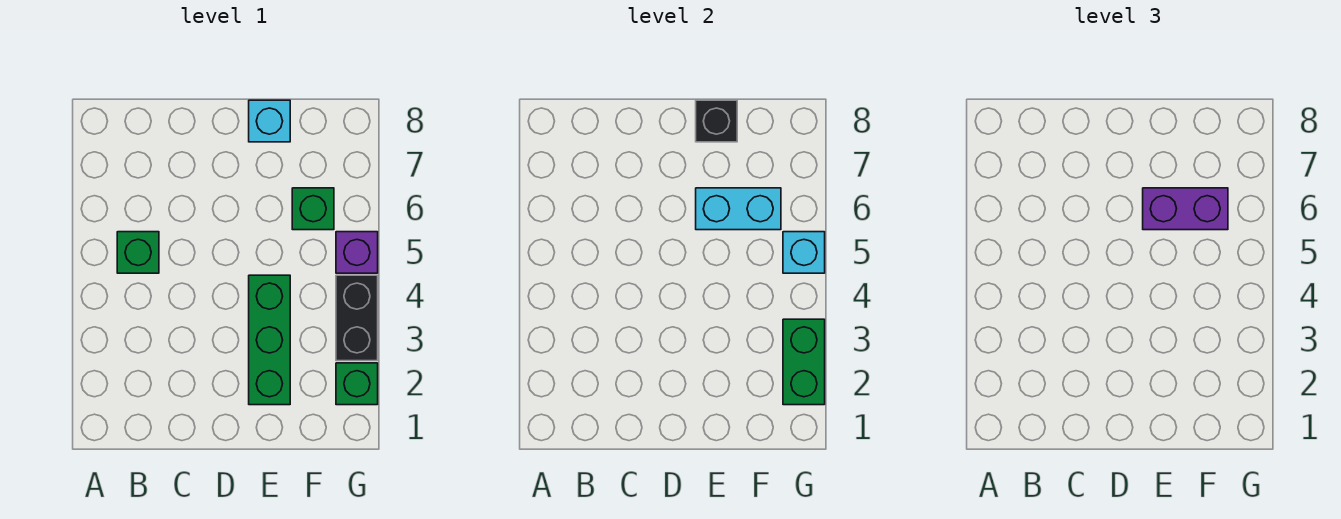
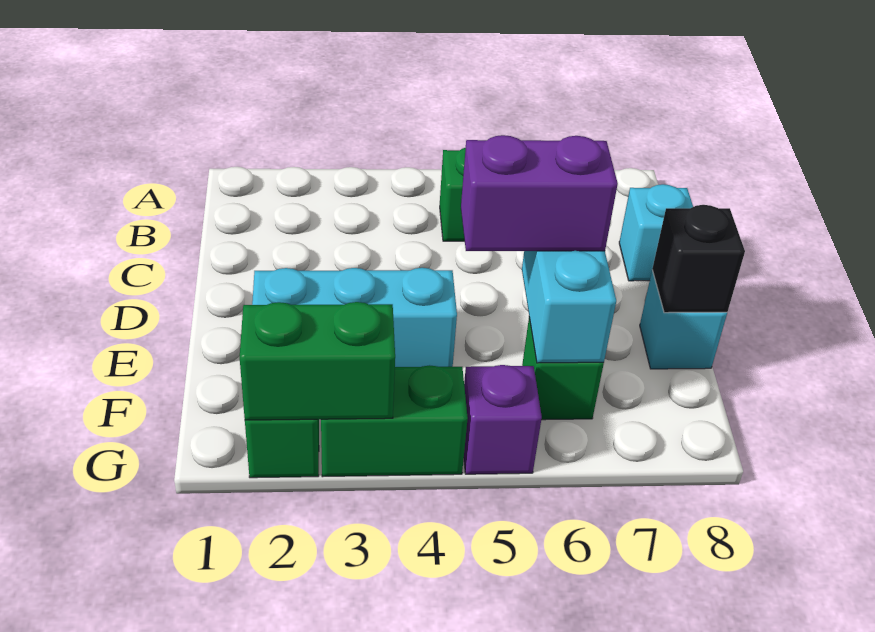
green brick E2:E4 level 1 -> cyan brick E2:E4 level 1
purple brick E6:F6 level 3 -> purple brick E5:E6 level 3
black brick G3:G4 level 1 -> green brick G3:G4 level 1
cyan brick G5 level 2 -> cyan brick C8 level 1

